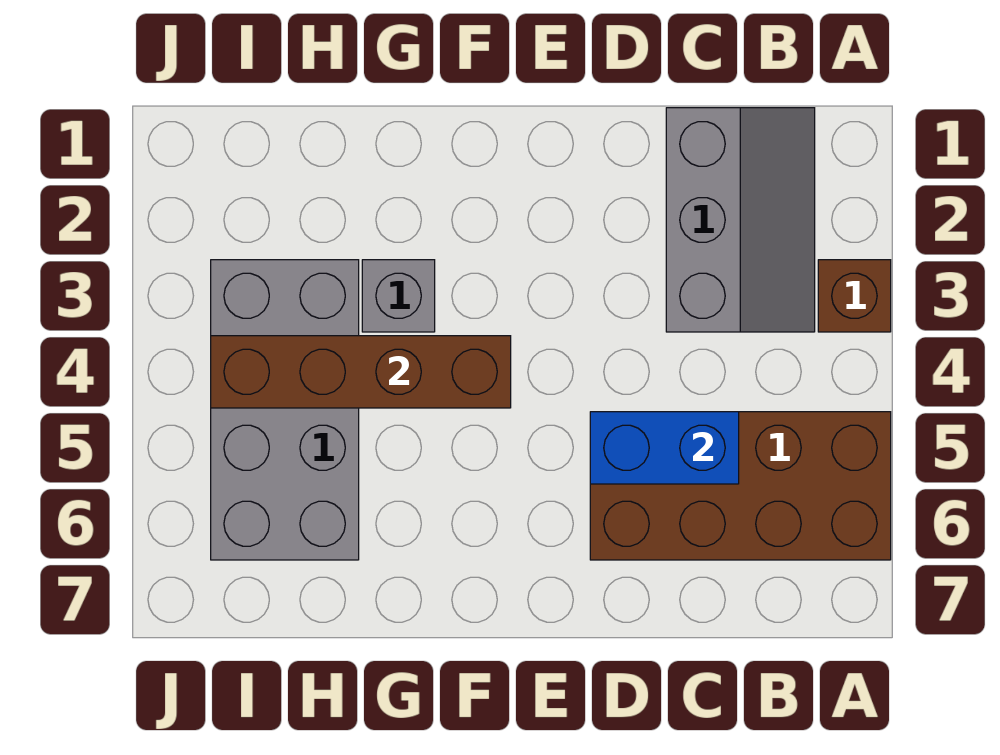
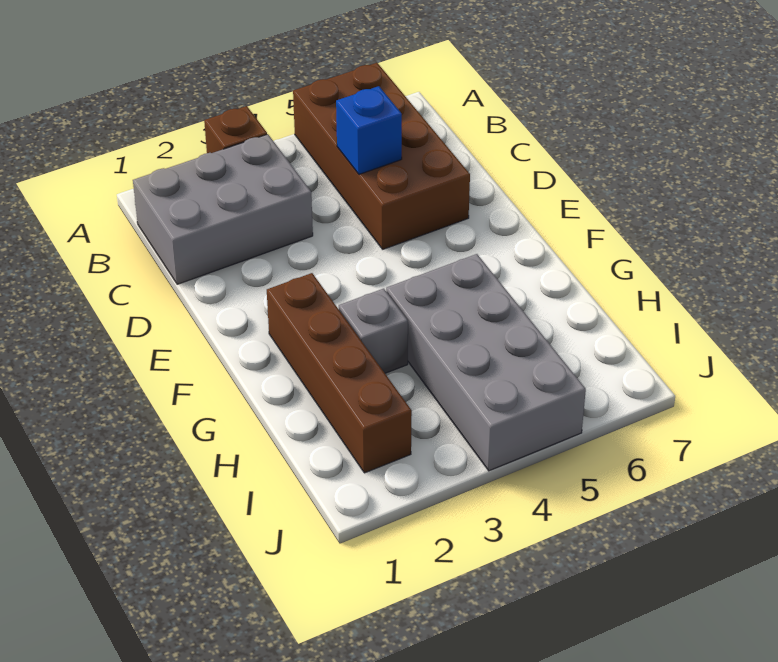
grey slope B1:C3 level 1 top C -> grey brick B1:C3 level 1
blue brick C5:D5 level 2 -> blue brick C5 level 2
brown brick F4:I4 level 2 -> brown brick F2:I2 level 1
grey brick H3:I6 level 1 -> grey brick G4:J5 level 1

